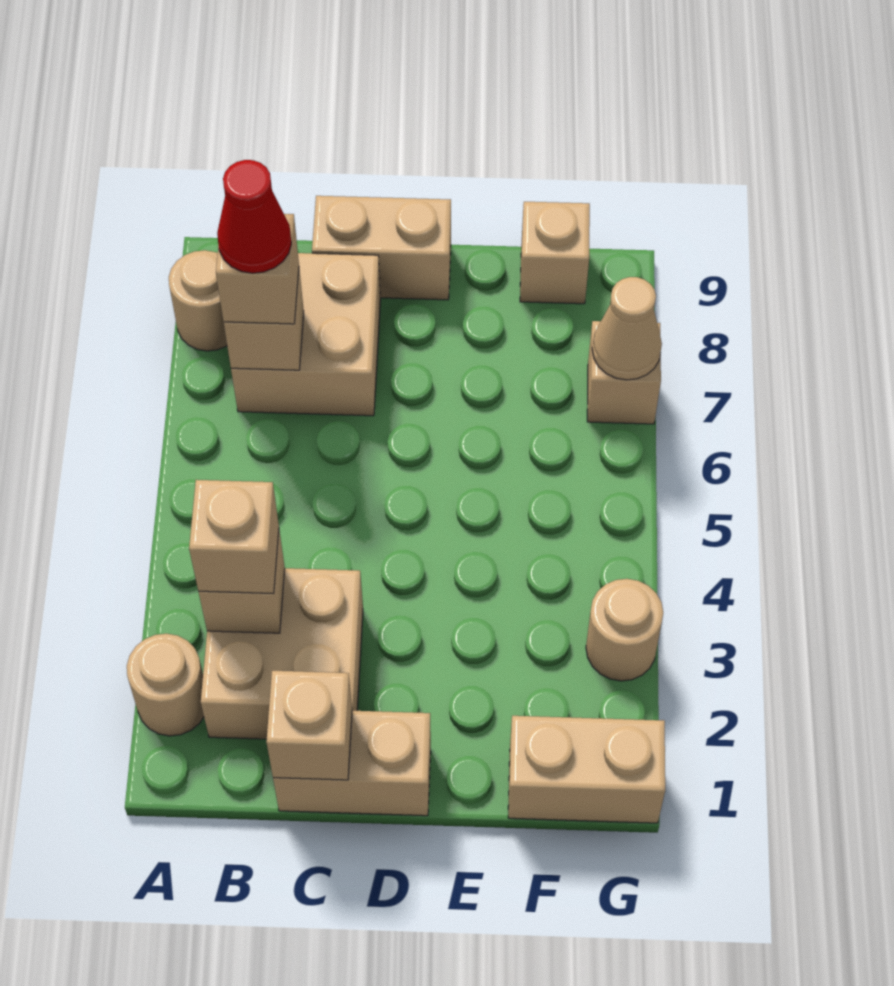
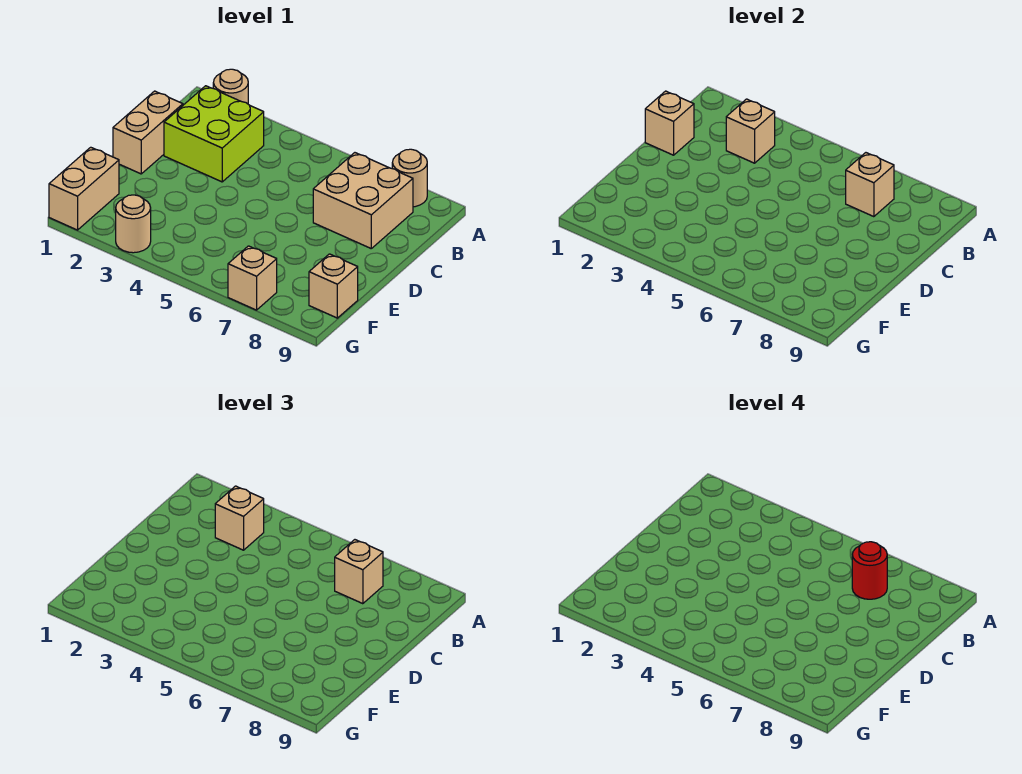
tan brick B2:C3 level 1 -> lime brick B2:C3 level 1
red cone B7 level 4 -> red round brick B7 level 4
tan brick C9:D9 level 1 -> none
tan cone G7 level 2 -> none

